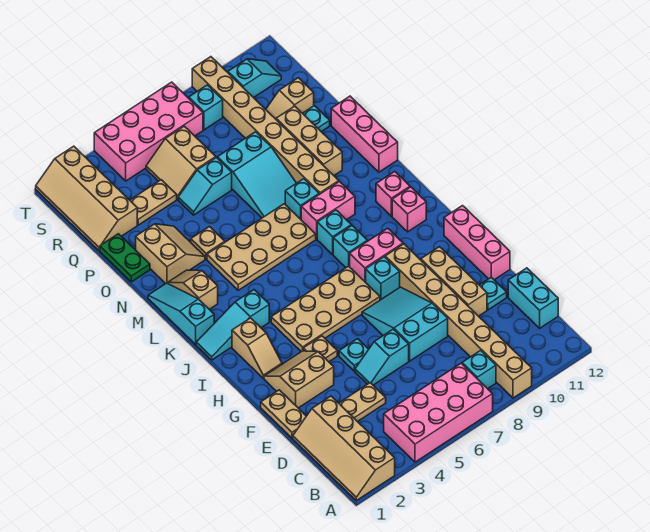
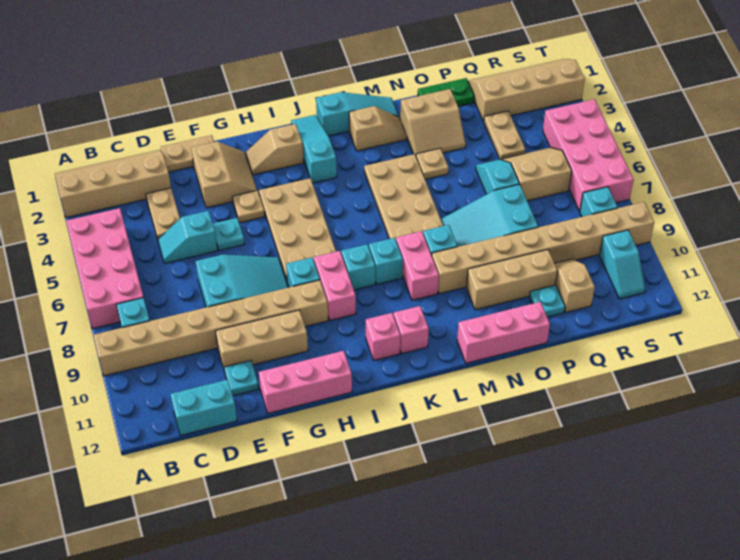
cyan slope E5:E6 level 1 top 6 -> cyan slope D5:E5 level 1 top E

